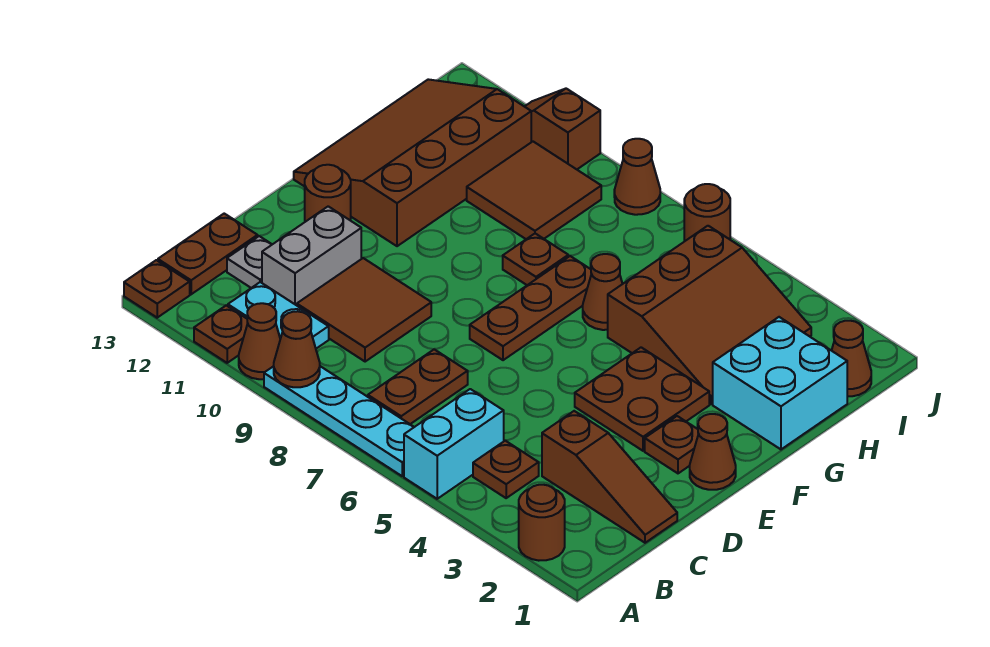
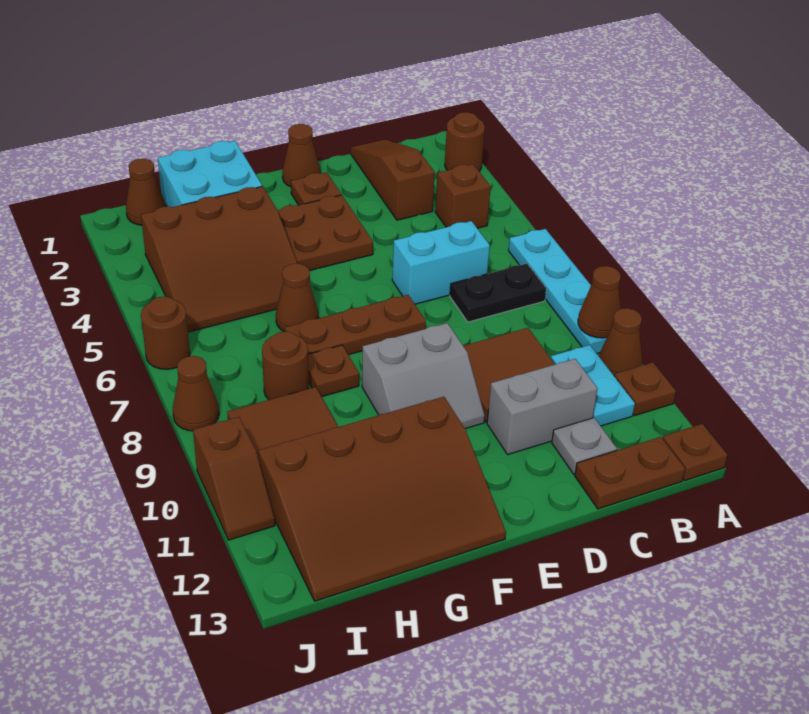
cyan brick A5:B5 level 1 -> cyan brick C6:D6 level 1
brown plate B4 level 1 -> brown brick B4 level 1
brown plate B7:C7 level 1 -> black plate B7:C7 level 1
none -> grey slope E9:F10 level 1 top 9
brown round brick E12 level 1 -> brown round brick H8 level 1
brown slope G3:I5 level 1 top 5 -> brown slope G3:I5 level 1 top 3

